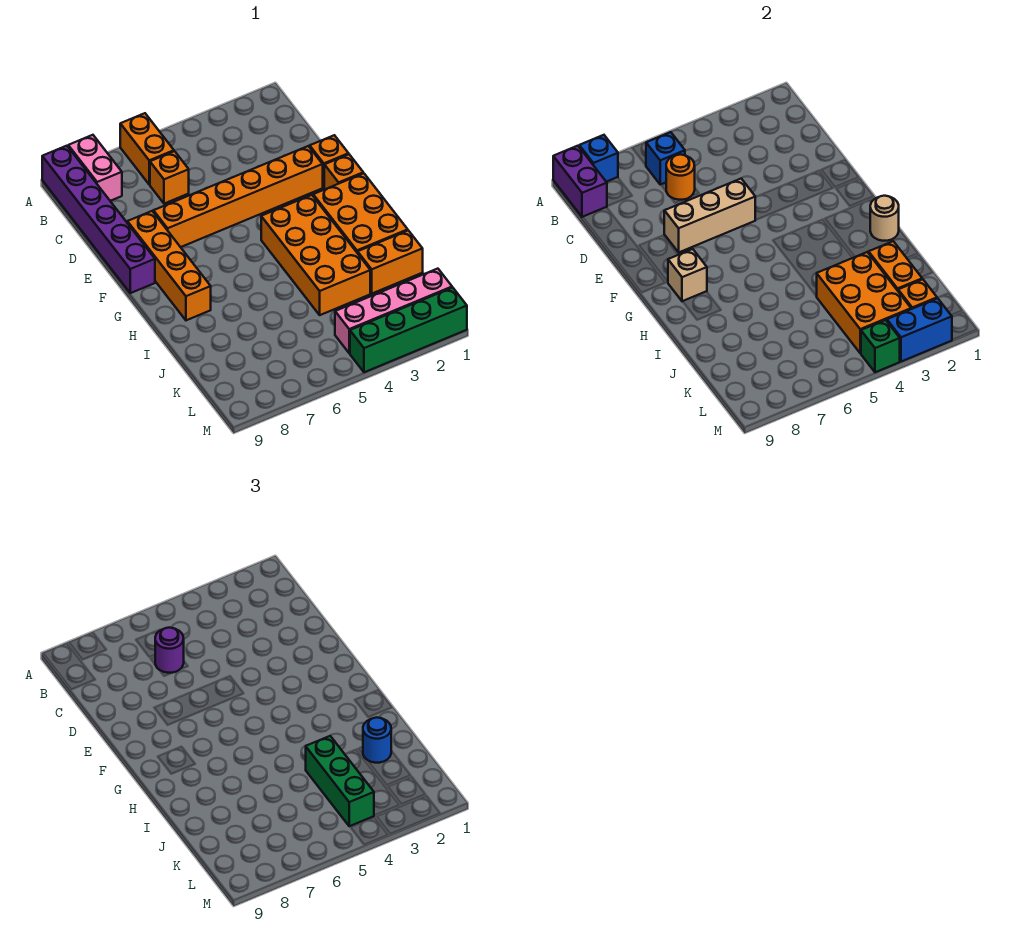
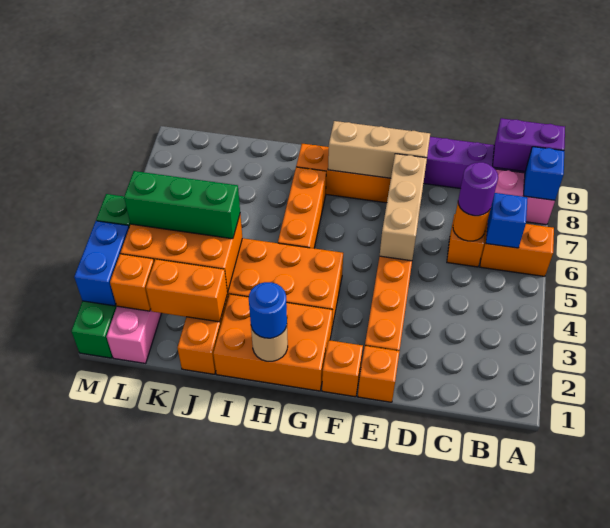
tan brick G8 level 2 -> tan brick E8:G8 level 2
none -> orange brick H5:H7 level 1
blue round brick J2 level 3 -> blue round brick H1 level 3

